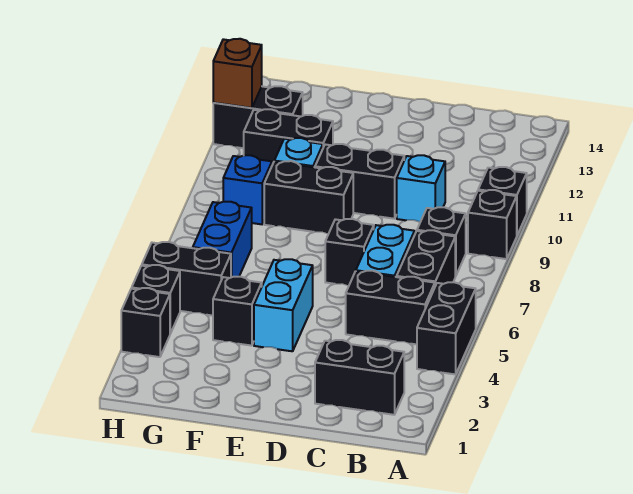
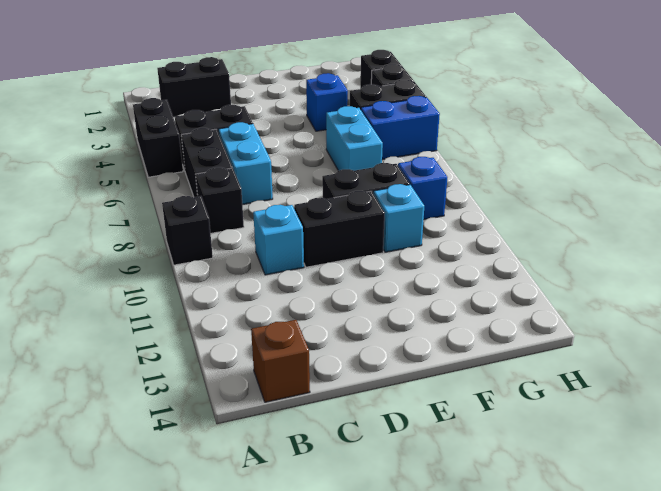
black brick A10 level 1 -> none
black brick D7 level 1 -> none
cyan brick E4:E5 level 1 -> cyan brick F6:F7 level 1
black brick F4 level 1 -> blue brick F4 level 1
black brick F11:G11 level 1 -> none
blue brick G6:G7 level 1 -> blue brick G6:H6 level 1
black brick G12:H12 level 1 -> none
brown brick H12 level 2 -> brown brick B14 level 1

